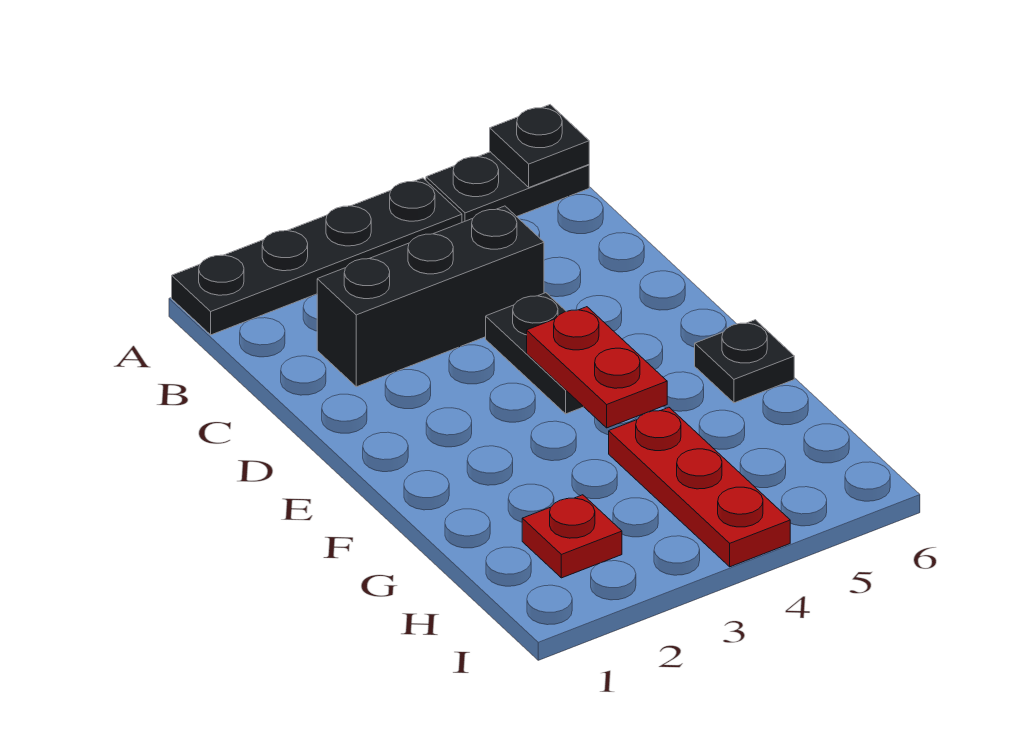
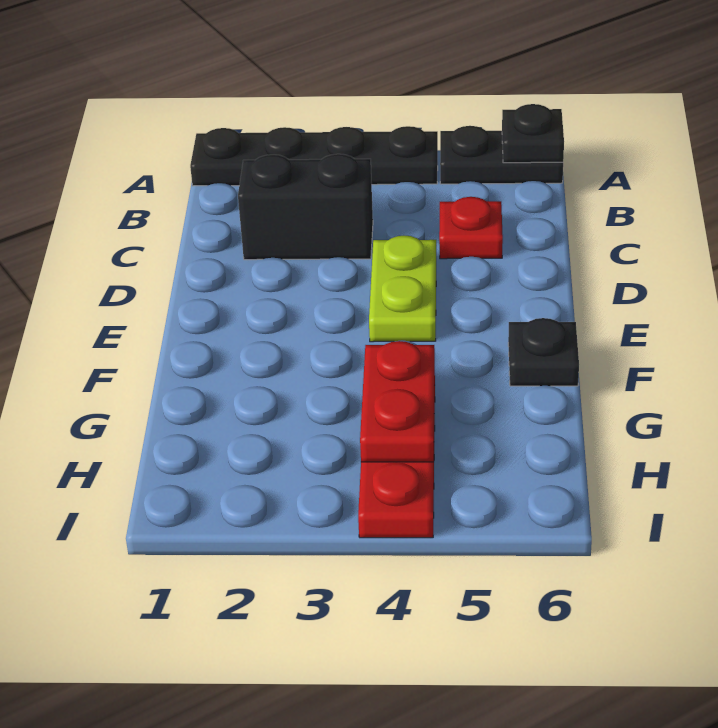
black brick C2:C4 level 1 -> black brick C2:C3 level 1
black plate D4:E4 level 1 -> lime plate D4:E4 level 1
red plate E4:F4 level 2 -> red plate G4:H4 level 2
red plate H2 level 1 -> red plate C5 level 1

